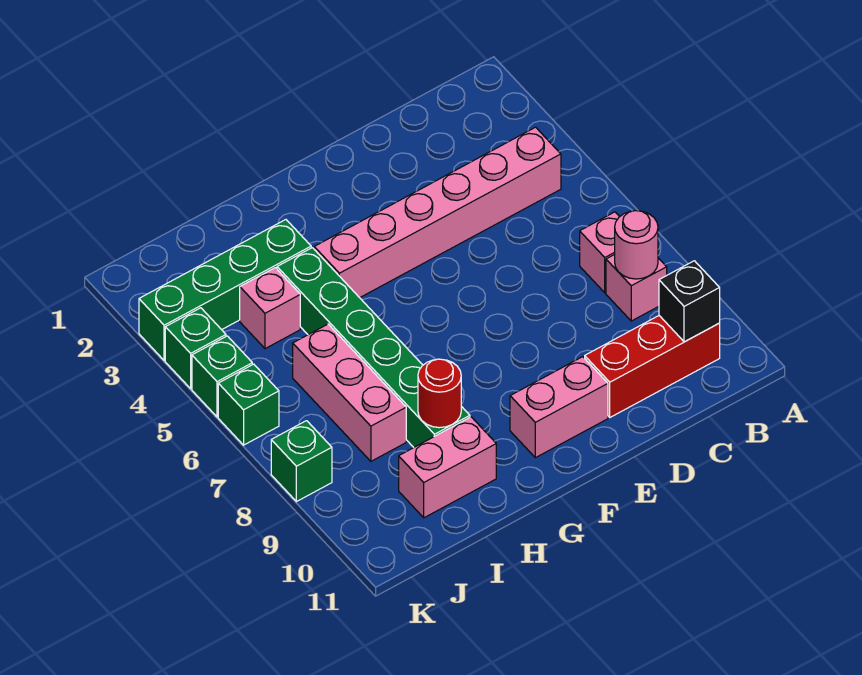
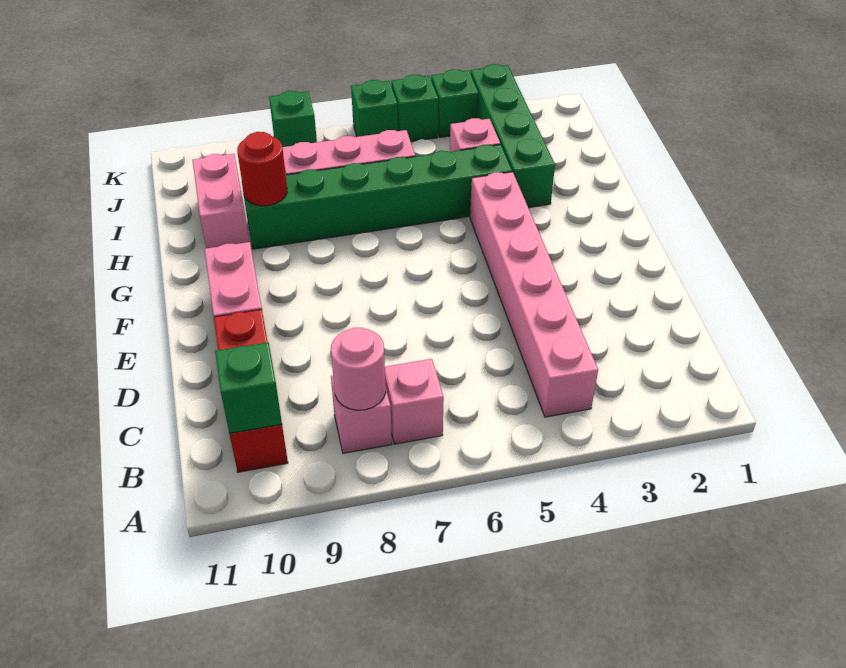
black brick B10 level 2 -> green brick B10 level 2

